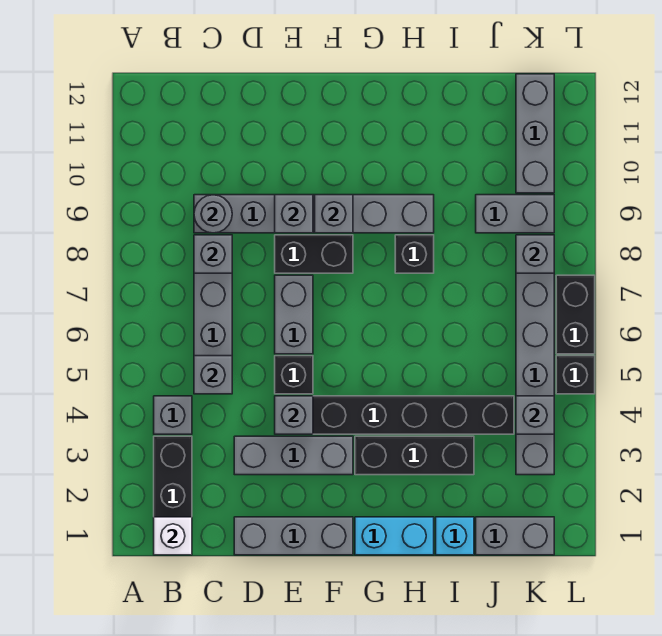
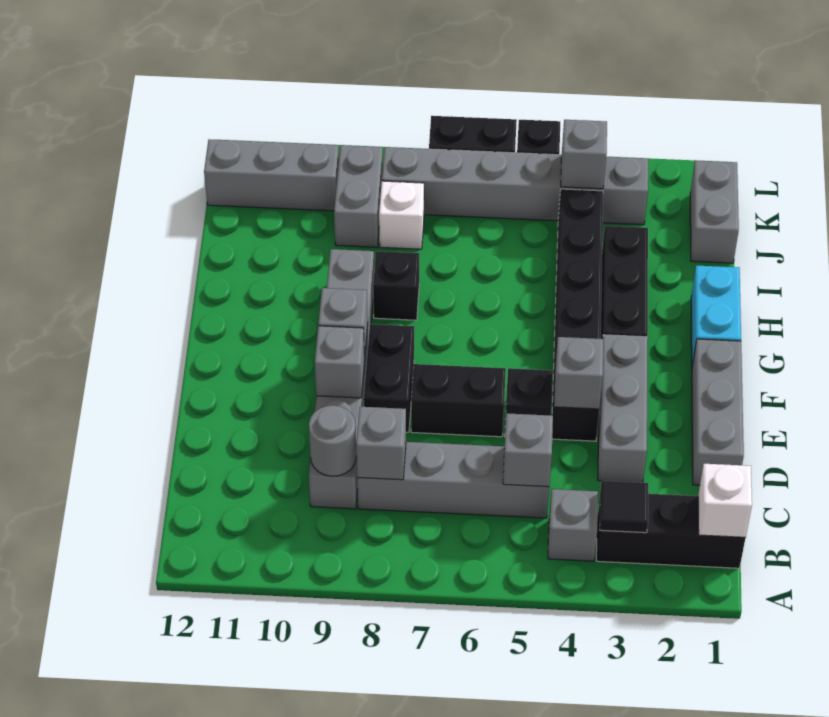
none -> black tile B3 level 2
grey brick E6:E7 level 1 -> black brick E6:E7 level 1
cyan brick I1 level 1 -> none
none -> white brick J8 level 1
grey brick K8 level 2 -> none

